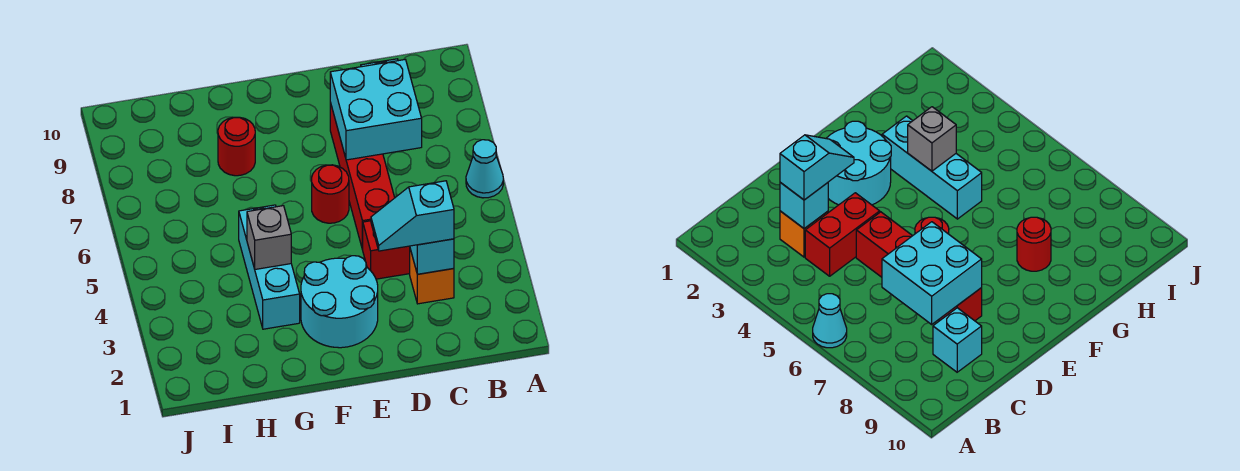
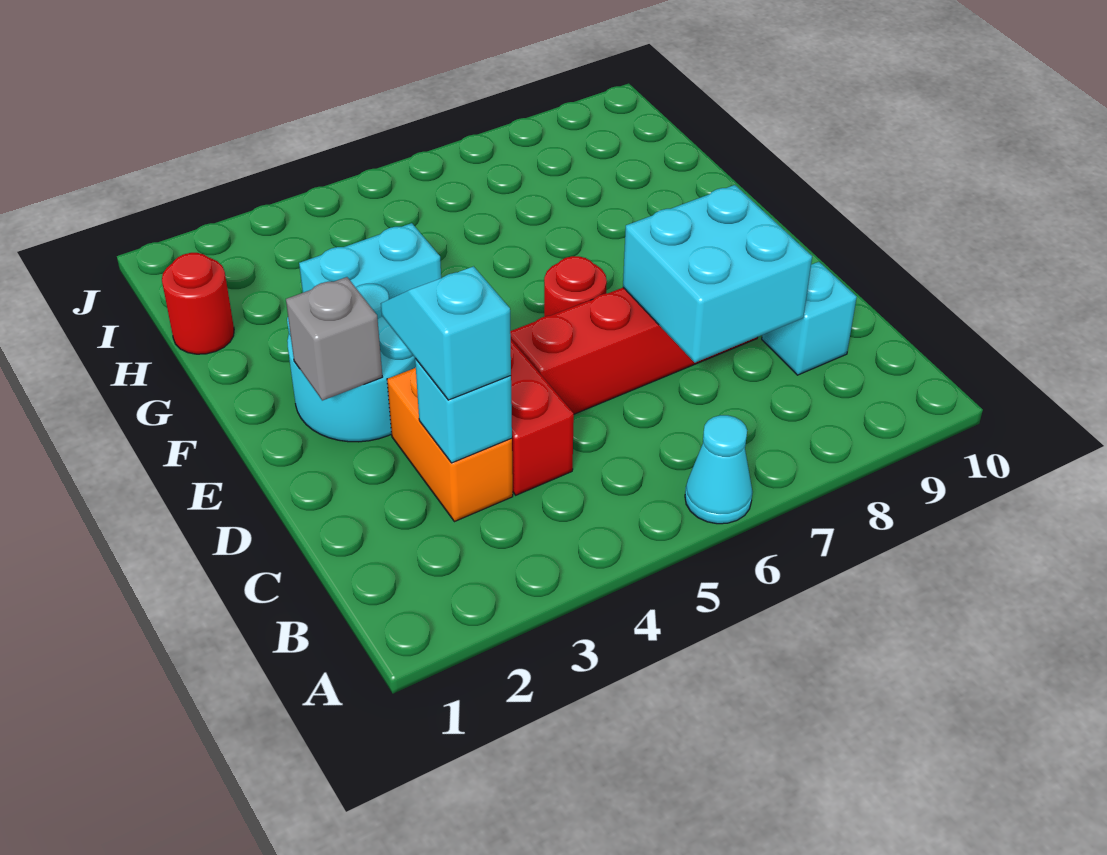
orange brick C3 level 1 -> orange brick C3:D3 level 1
cyan brick G3:G5 level 1 -> cyan brick G3:G4 level 1
grey brick G4 level 2 -> grey brick E2 level 2
red round brick G8 level 1 -> red round brick H1 level 1

